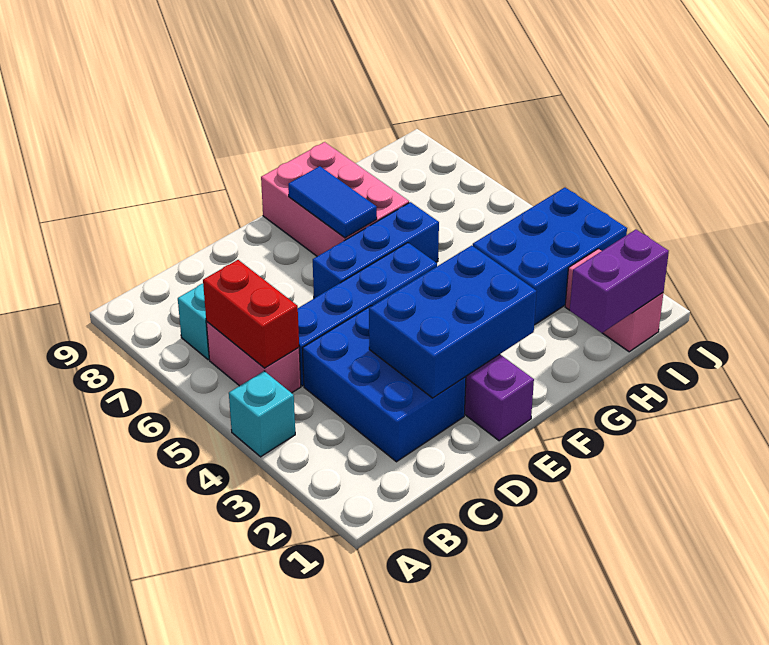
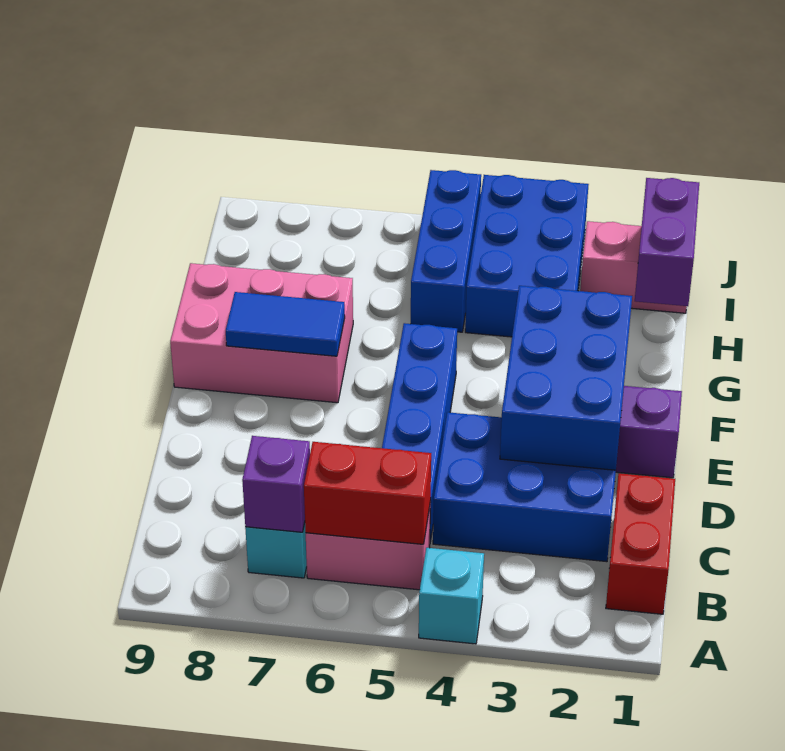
none -> red brick B1:C1 level 1
none -> purple brick B7 level 2
blue brick E6:G6 level 1 -> blue brick H5:J5 level 1

